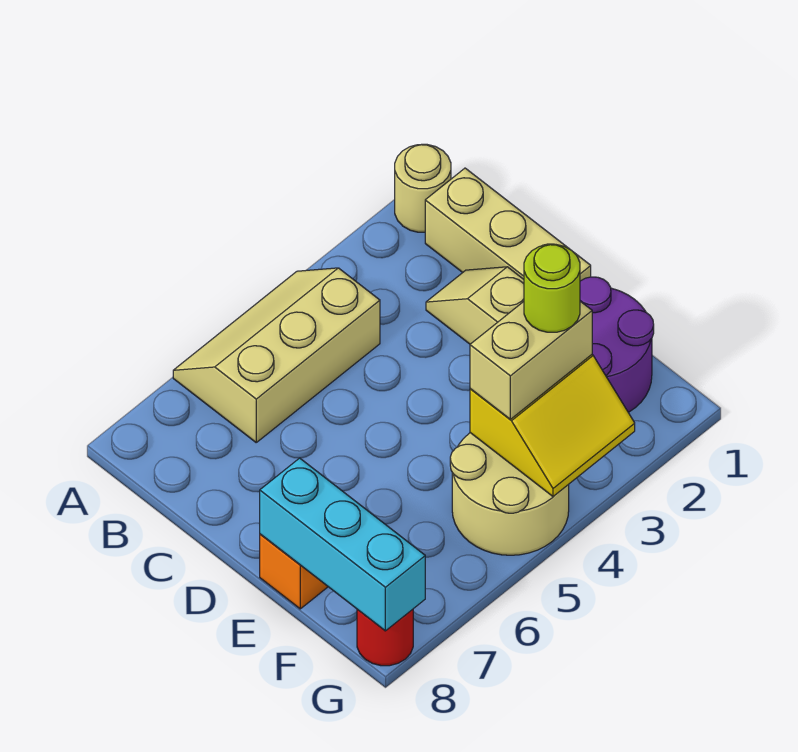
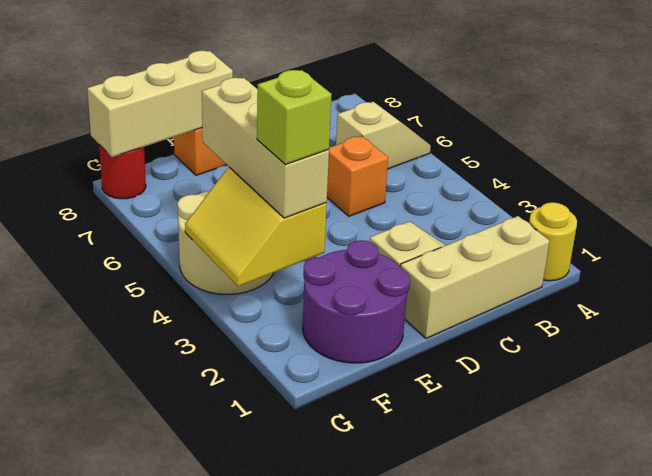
tan round brick A1 level 1 -> yellow round brick A1 level 1
tan slope A4:B6 level 1 top B -> tan slope A6:B6 level 1 top B
none -> orange brick C5 level 1
cyan brick E8:G8 level 2 -> tan brick E8:G8 level 2
tan brick F3:F4 level 3 -> tan brick F3:F5 level 3
lime round brick F3 level 4 -> lime brick F3 level 4

